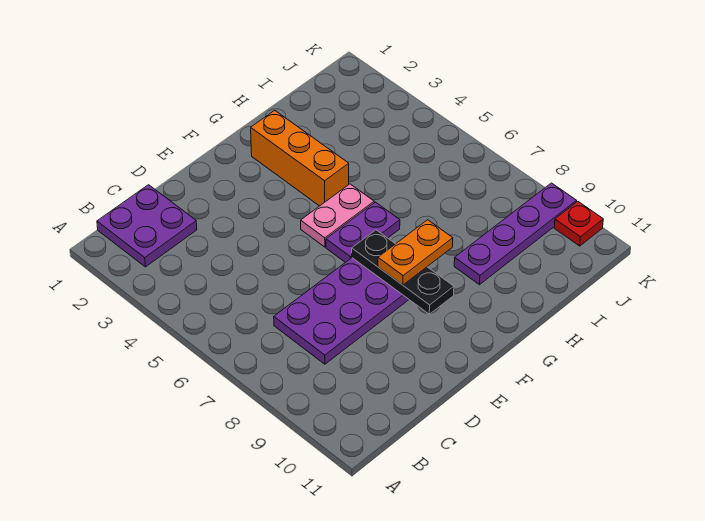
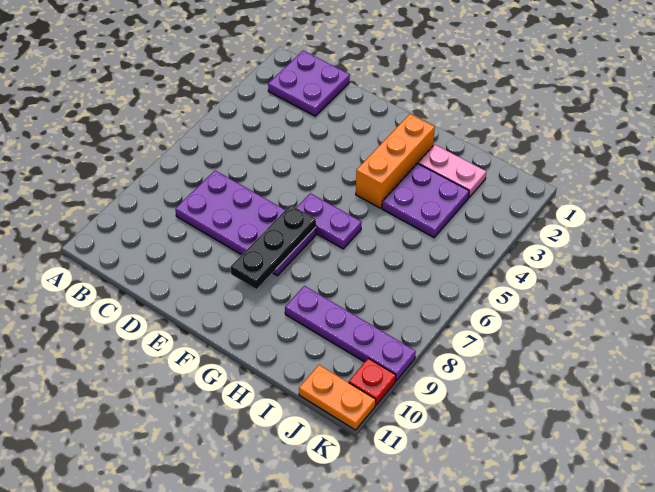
pink plate F5:G5 level 1 -> pink plate H2:I2 level 1
orange plate F8:G8 level 3 -> orange plate J11:K11 level 1
none -> purple plate H3:I4 level 1

